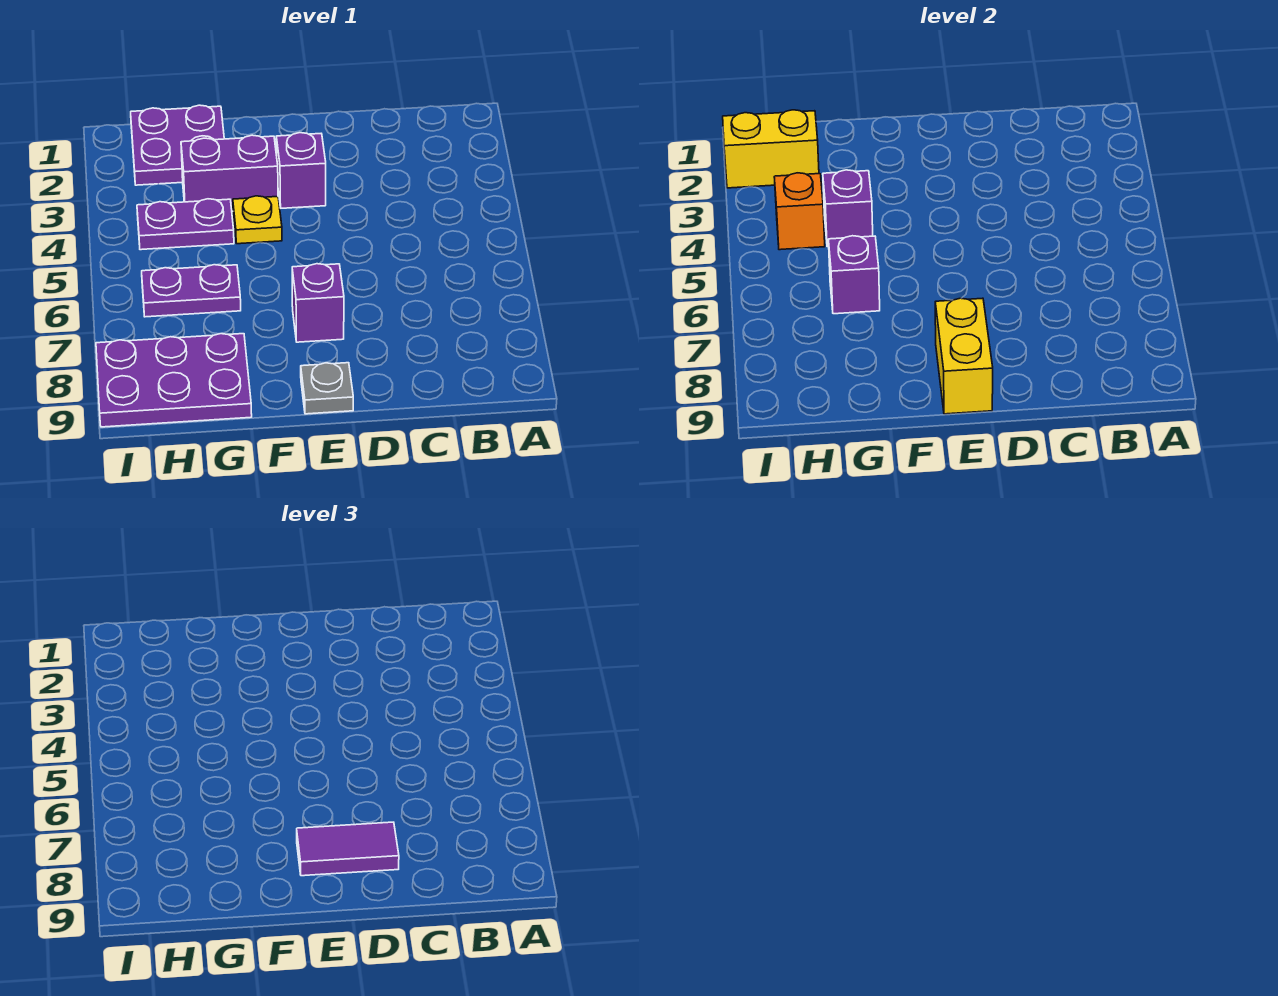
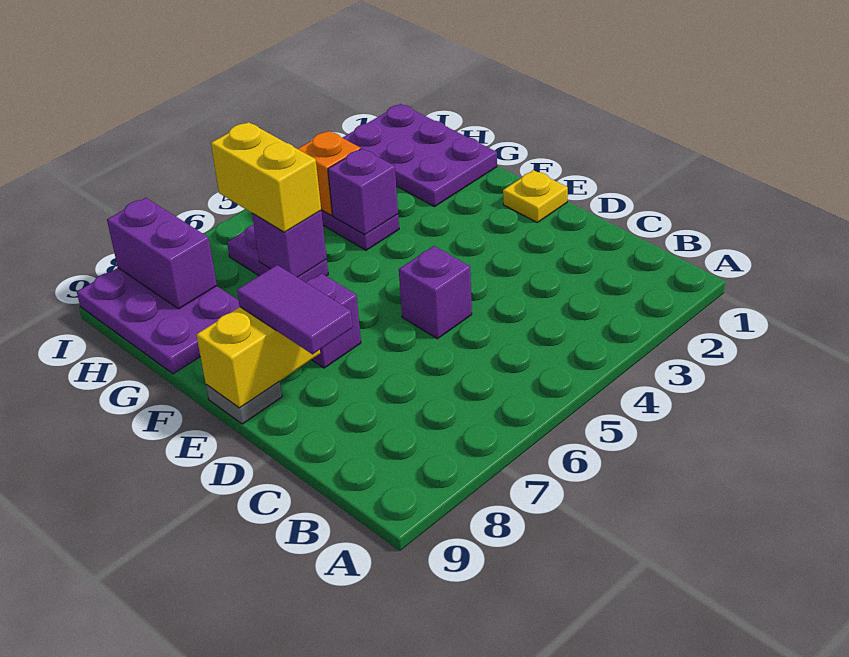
purple brick E3 level 1 -> purple brick D5 level 1
purple brick F3:G3 level 1 -> purple brick H8:I8 level 2
yellow plate F4 level 1 -> yellow plate E1 level 1
purple plate G1:H2 level 1 -> purple plate G1:I2 level 1
yellow brick H2:I2 level 2 -> yellow brick G6:H6 level 3

